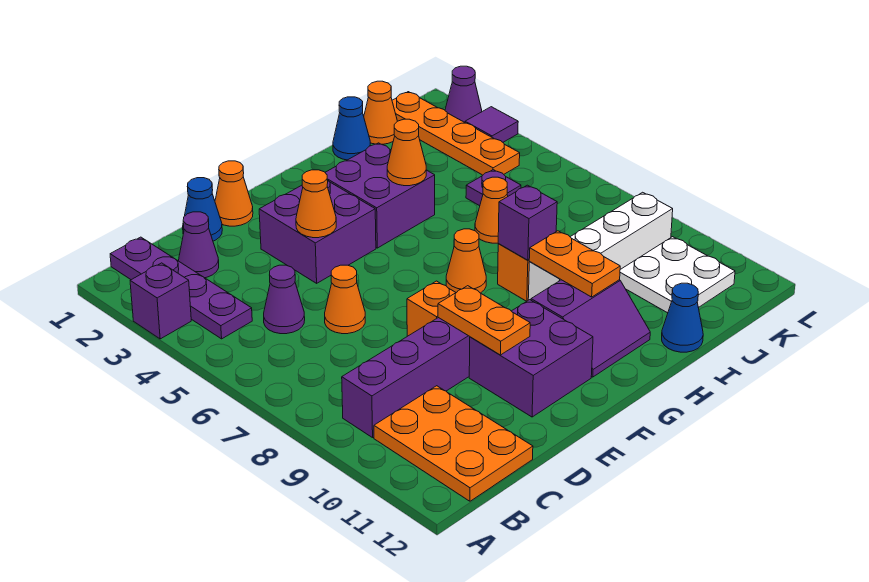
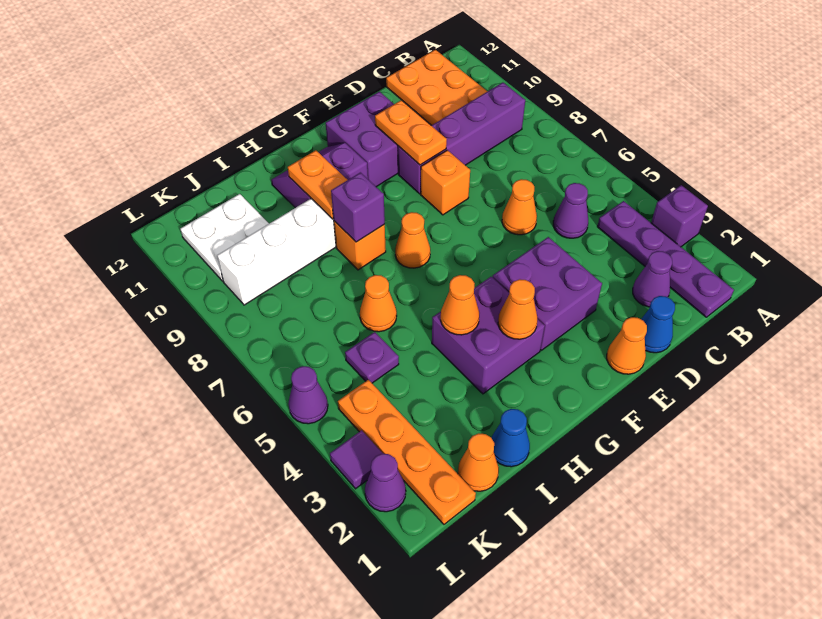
orange cone E4 level 2 -> orange cone G3 level 2
blue cone I12 level 1 -> none
none -> purple cone L5 level 1

